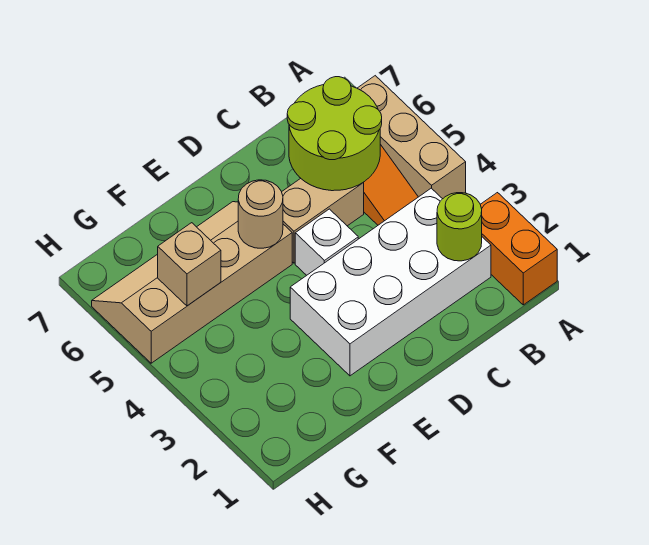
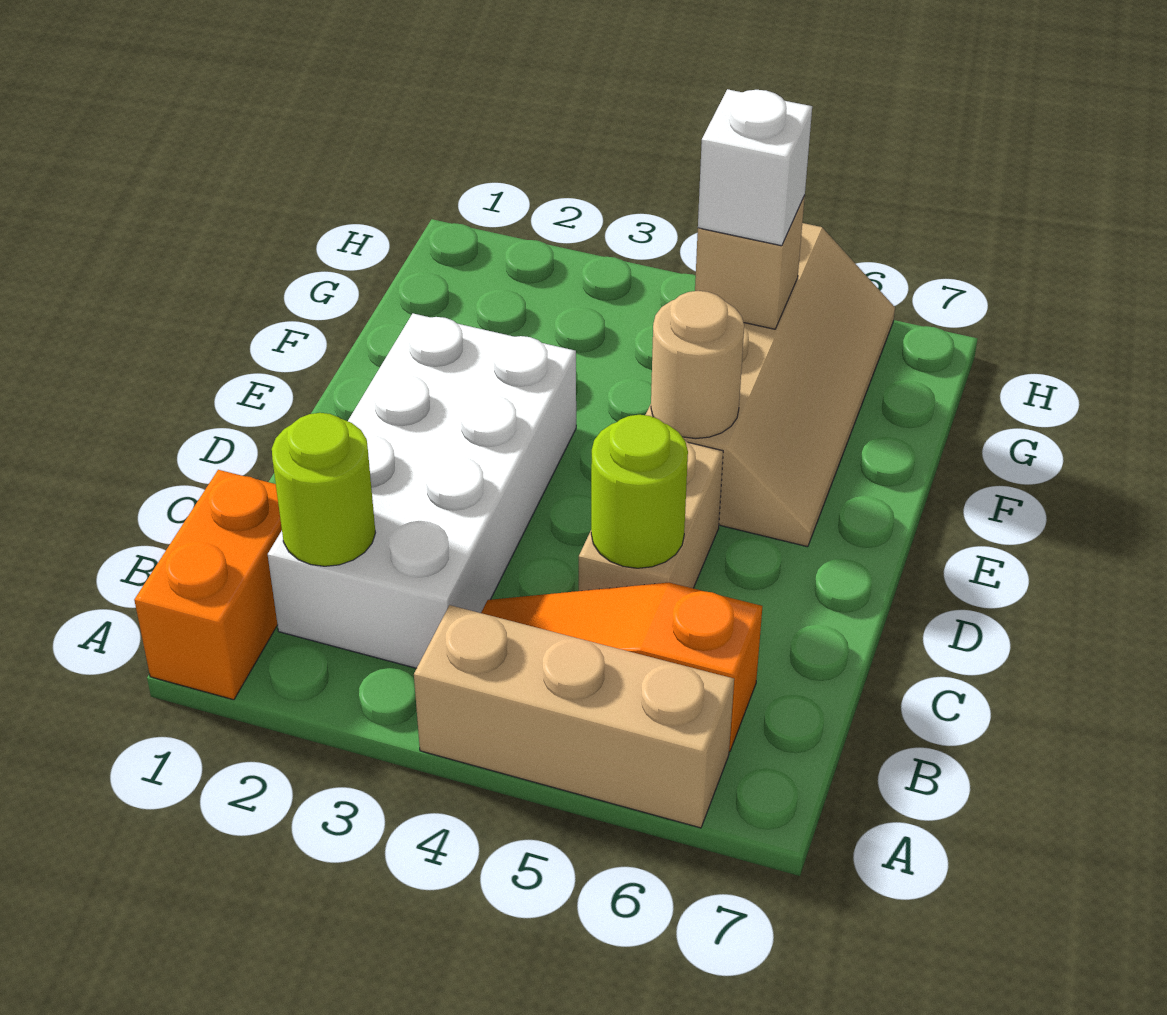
orange brick A1:A2 level 1 -> orange brick A1:B1 level 1
lime round brick B5:C6 level 2 -> lime round brick C5 level 2
white brick D4 level 1 -> white brick G5 level 3

